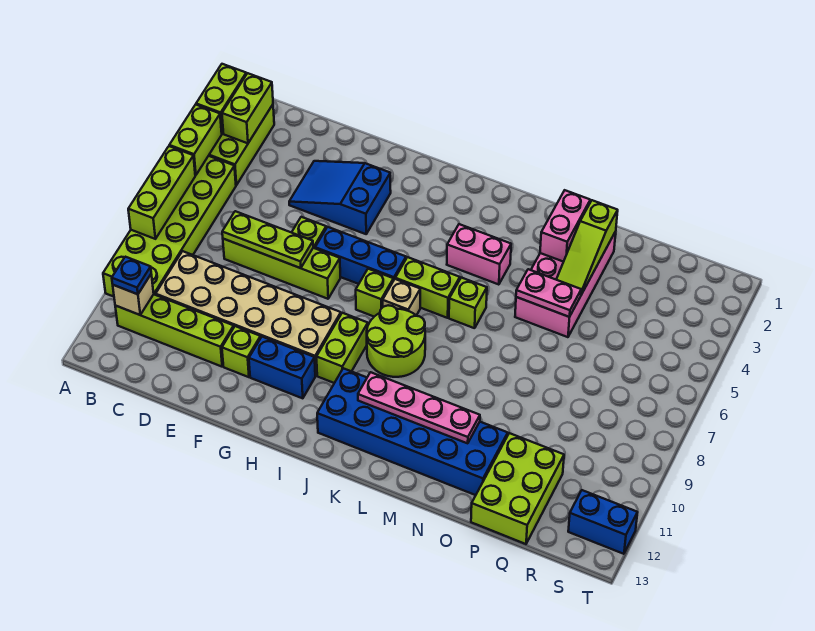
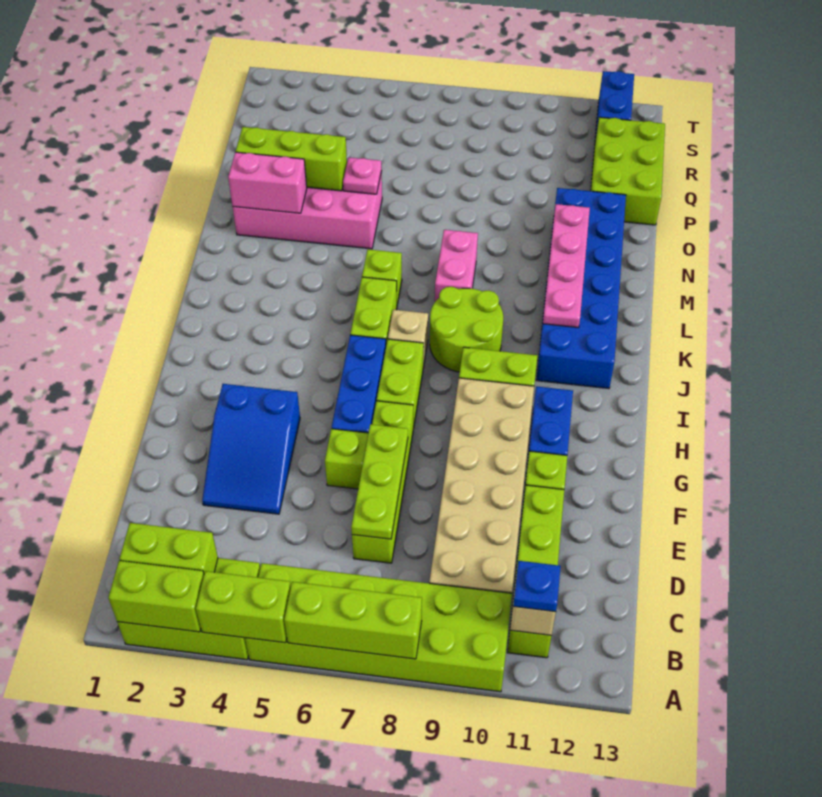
lime brick I7 level 1 -> lime brick H7:I7 level 1
pink brick K4:L4 level 1 -> pink brick L8:M8 level 1
pink plate N5:O5 level 2 -> pink plate O5 level 2
lime slope O2:O4 level 2 top 2 -> lime brick O2:O4 level 2
lime brick P11:Q13 level 1 -> lime brick P12:R13 level 1

